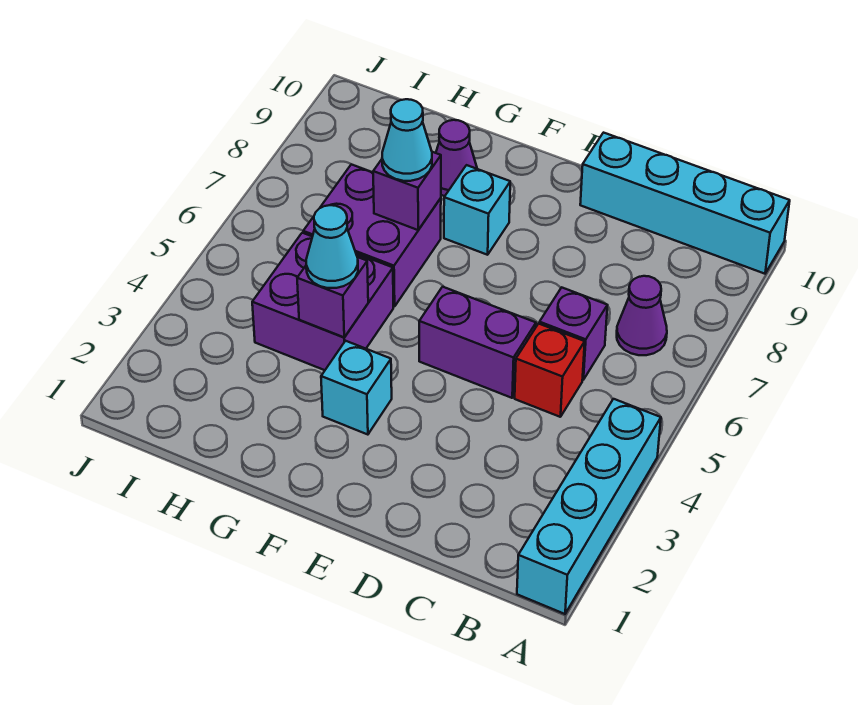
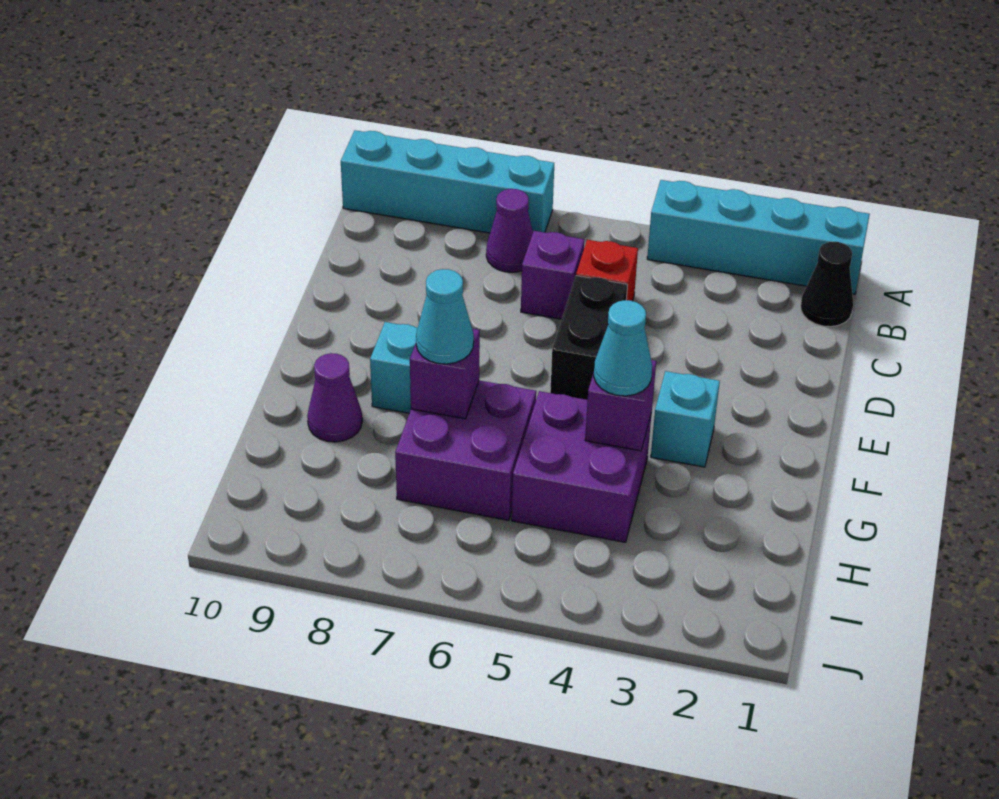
cyan brick A10:D10 level 1 -> cyan brick A7:A10 level 1
none -> black cone B1 level 1
purple brick D5:E5 level 1 -> black brick D5:E5 level 1

